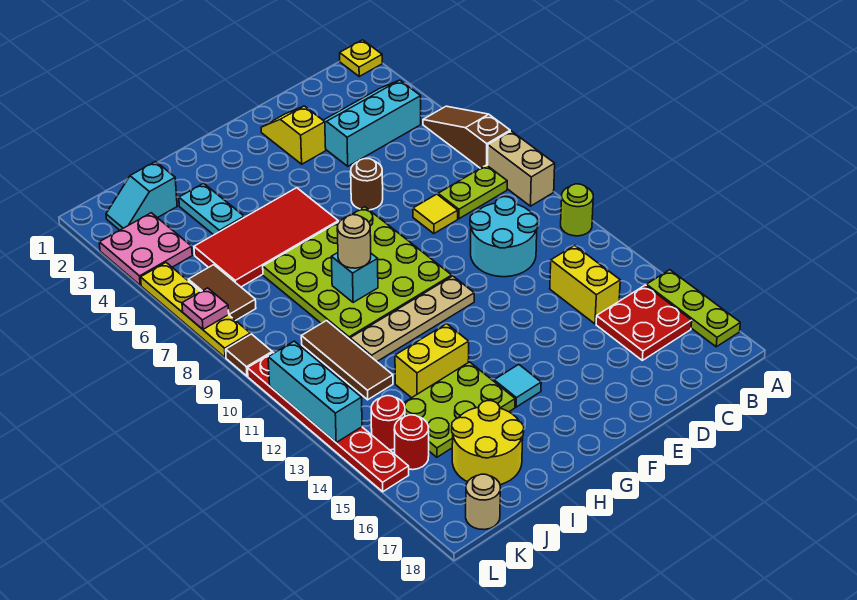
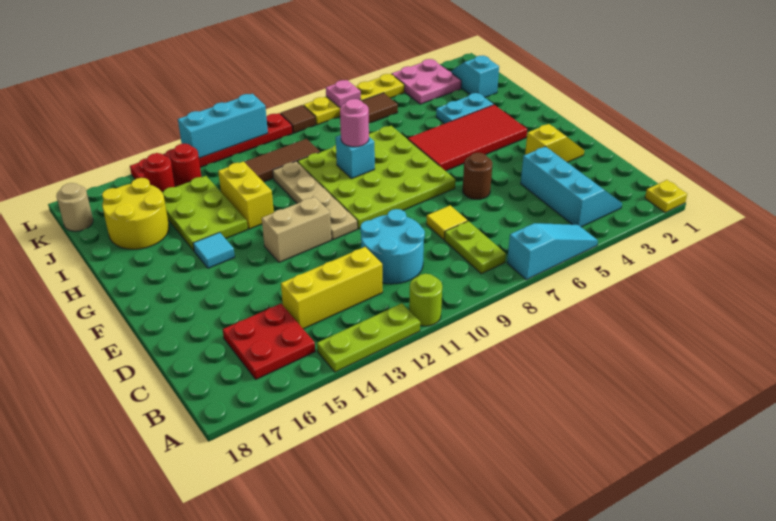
brown slope A5:A7 level 1 top 7 -> cyan slope A5:A7 level 1 top 7
tan brick A8:A9 level 1 -> tan brick F12:F13 level 1
lime plate A15:A17 level 1 -> lime plate A12:A14 level 1
yellow brick C13:C14 level 1 -> yellow brick C12:C14 level 1
red tile G5:J6 level 1 -> red tile G3:H6 level 1
tan round brick H9 level 3 -> pink round brick H9 level 3

